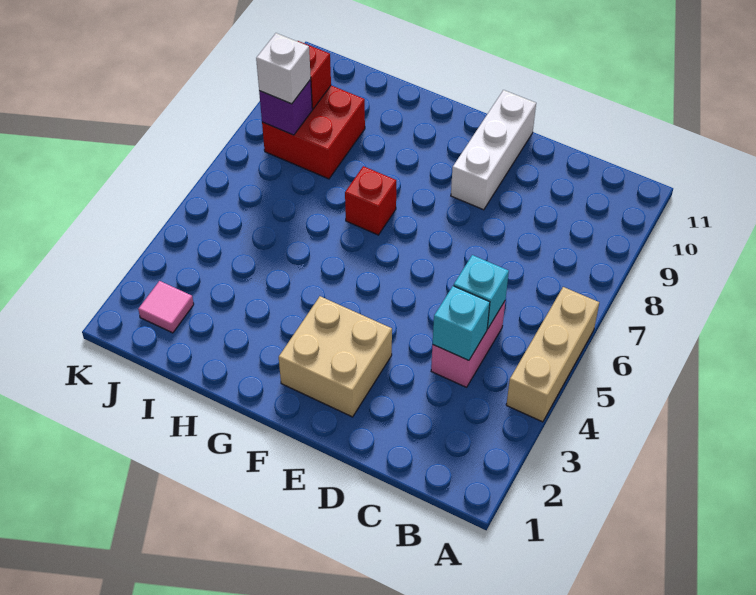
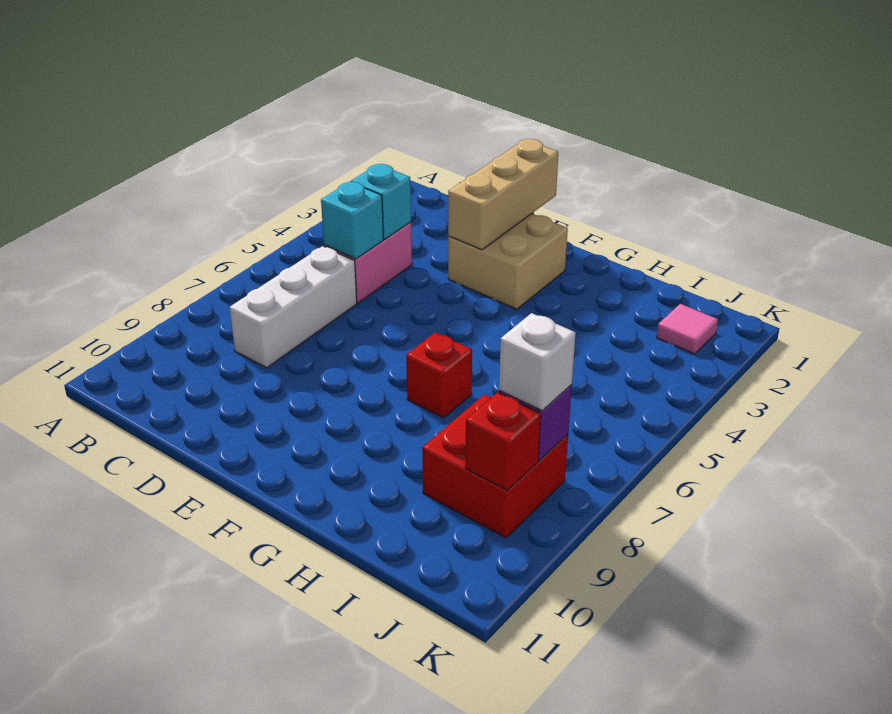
tan brick A4:A6 level 1 -> tan brick E1:E3 level 2
white brick E9:E11 level 1 -> white brick C6:C8 level 1

